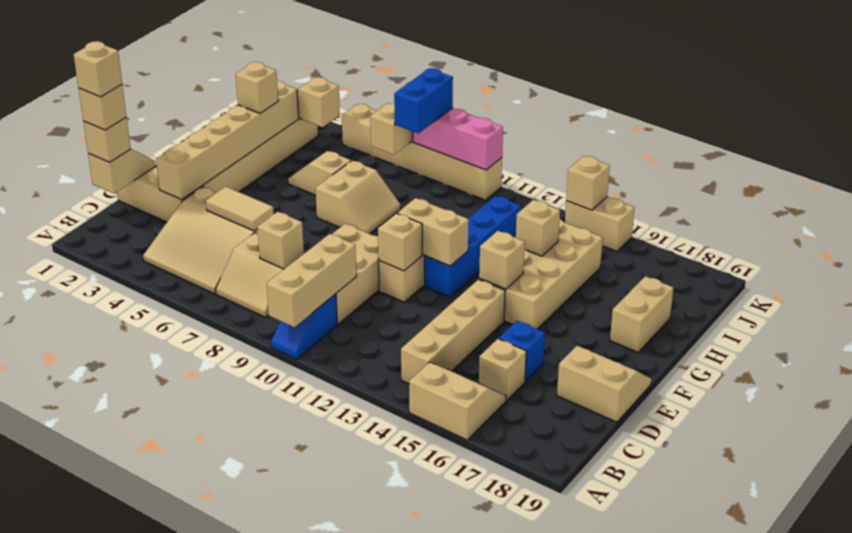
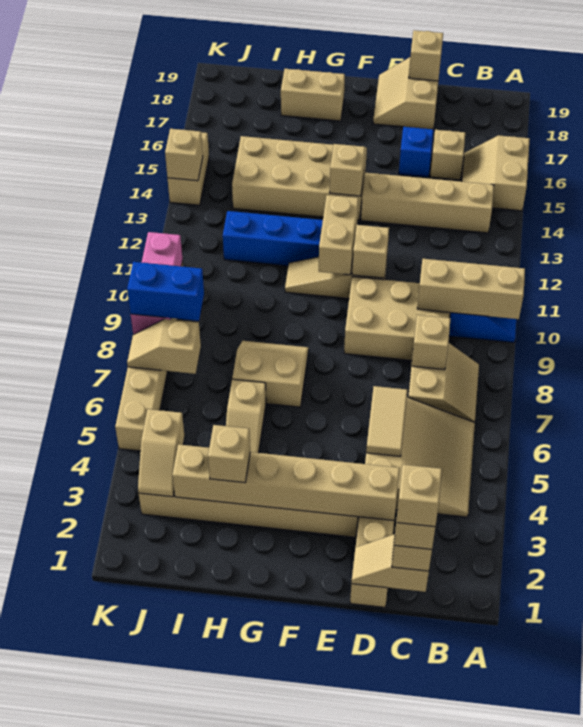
tan brick H14 level 2 -> tan brick D19 level 2

